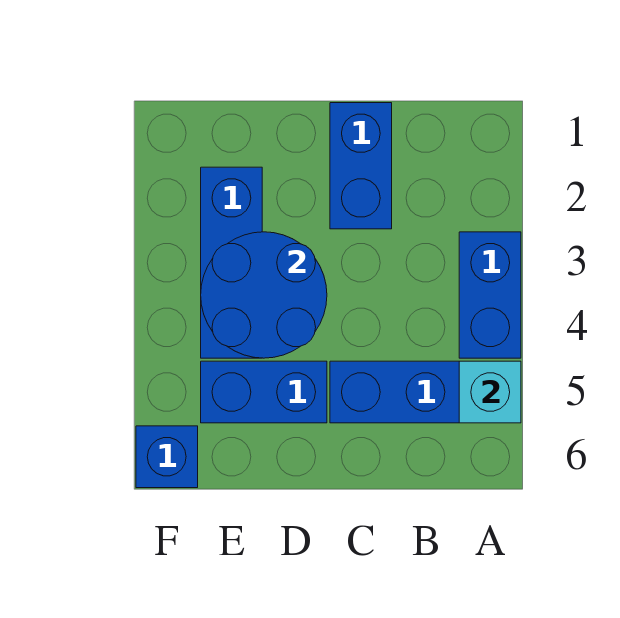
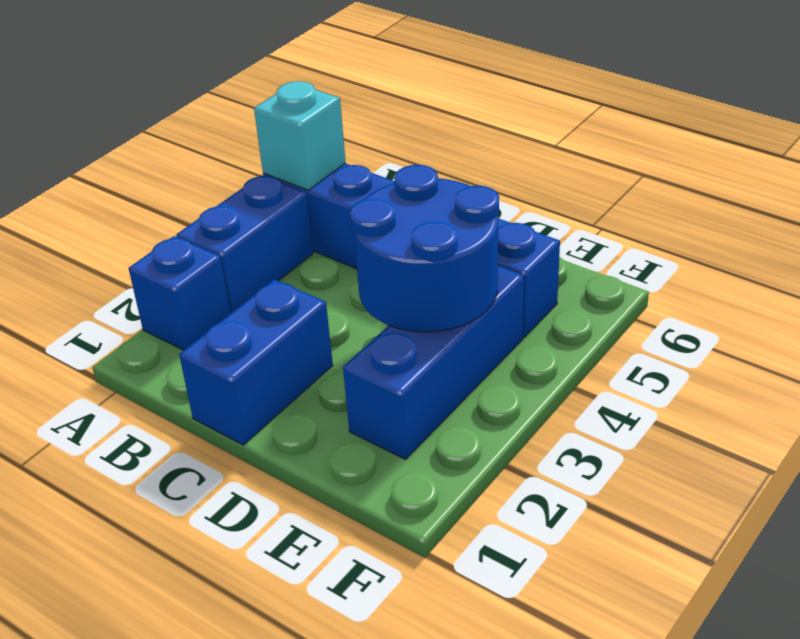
blue brick F6 level 1 -> blue brick A2 level 1

